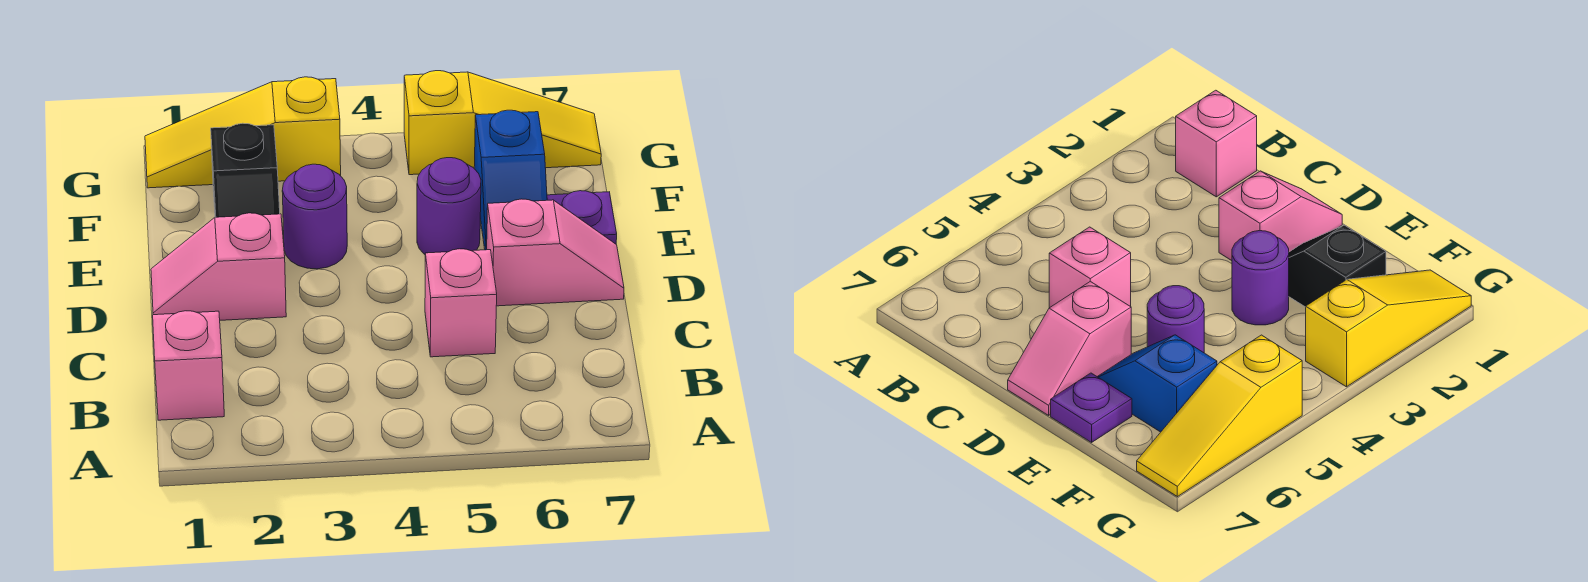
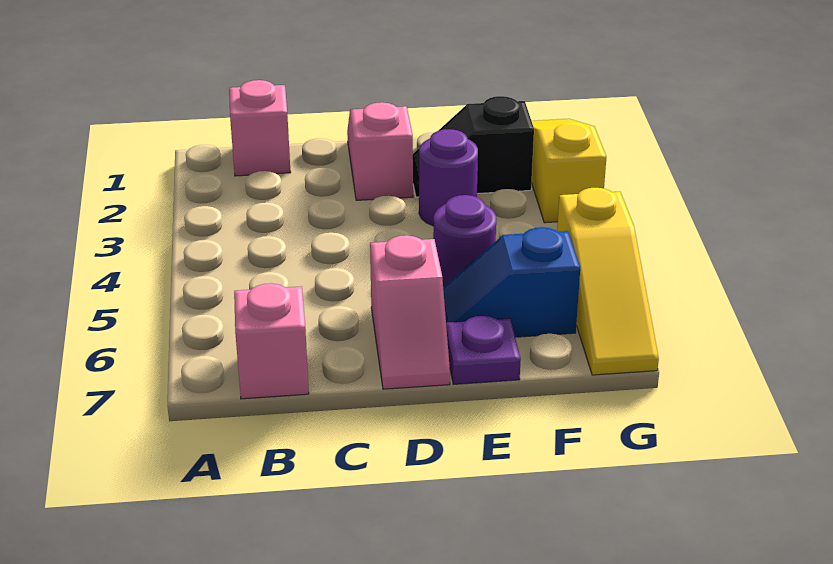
pink brick C5 level 1 -> pink brick B7 level 1

